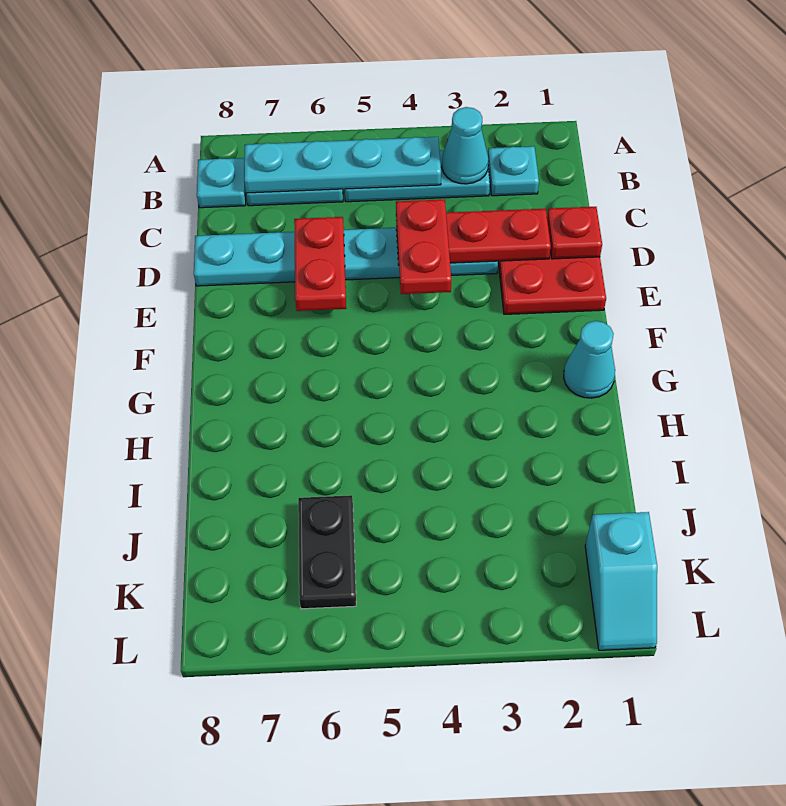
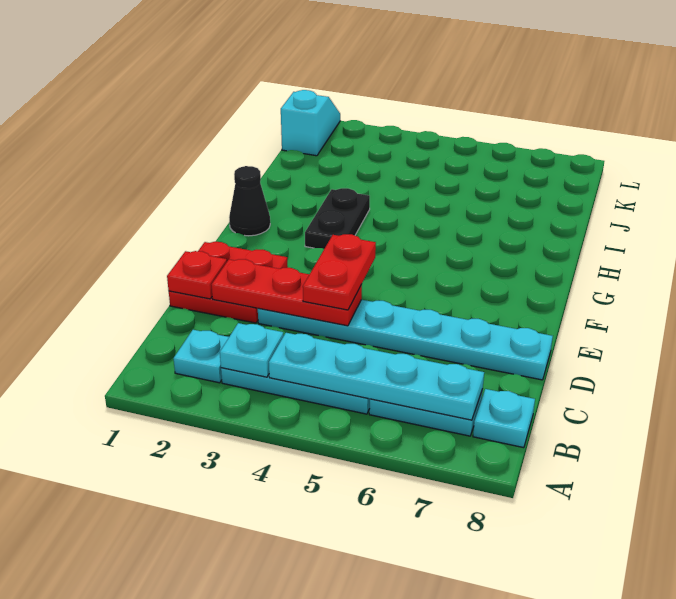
cyan cone B3 level 2 -> cyan plate B3 level 2
red plate D6:E6 level 2 -> none
cyan cone G1 level 1 -> black cone G1 level 1
black plate J6:K6 level 1 -> black plate G3:H3 level 1

